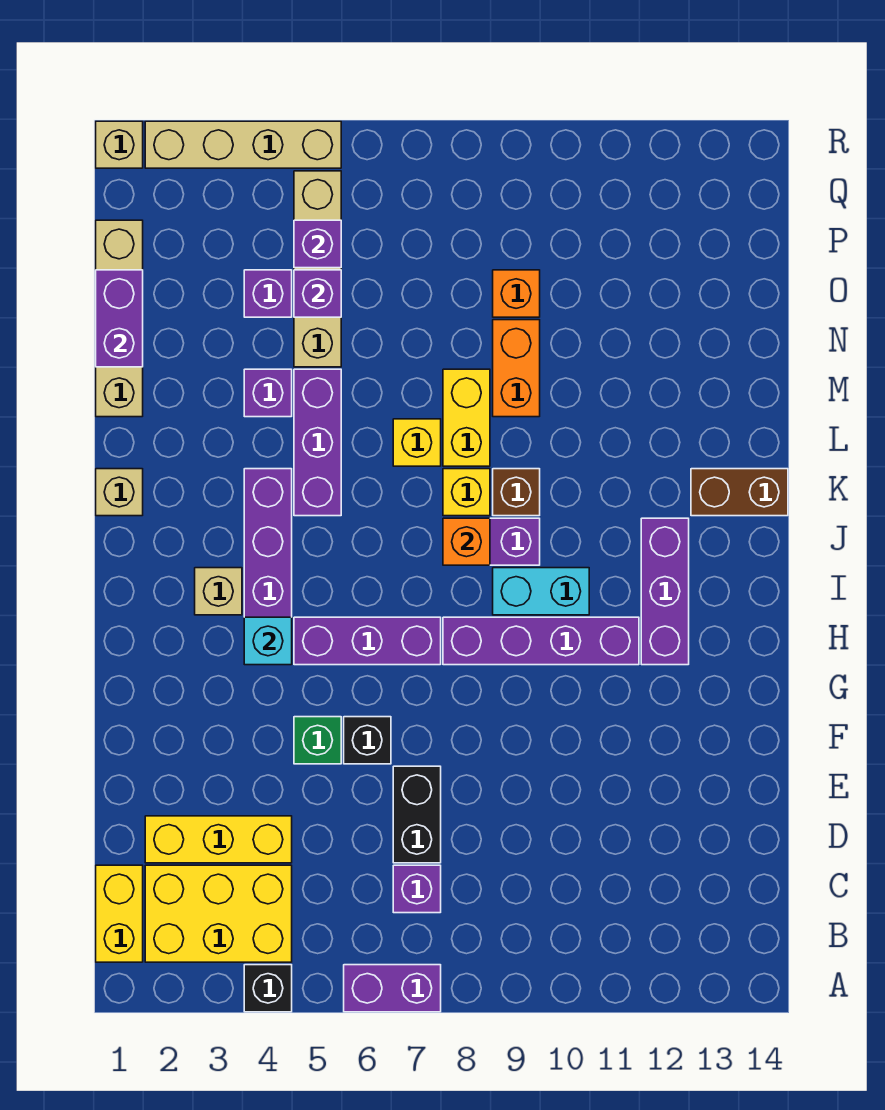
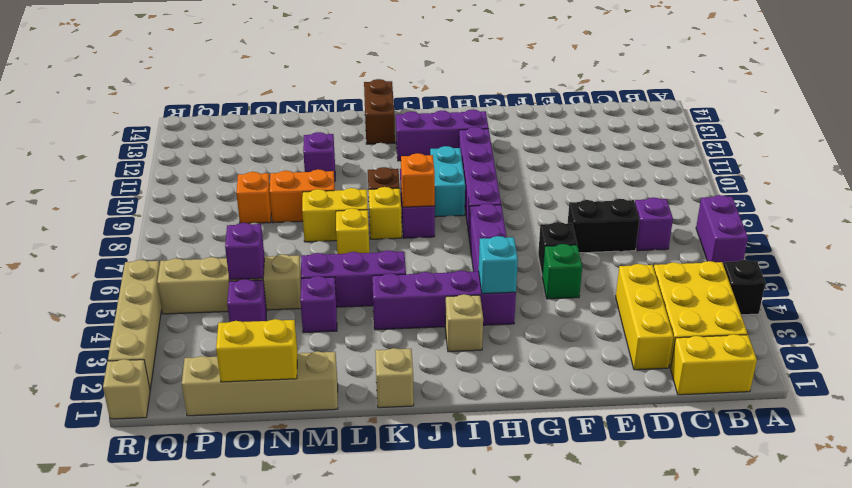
purple brick N1:O1 level 2 -> yellow brick N1:O1 level 2
purple brick P5 level 2 -> purple brick M11 level 1

